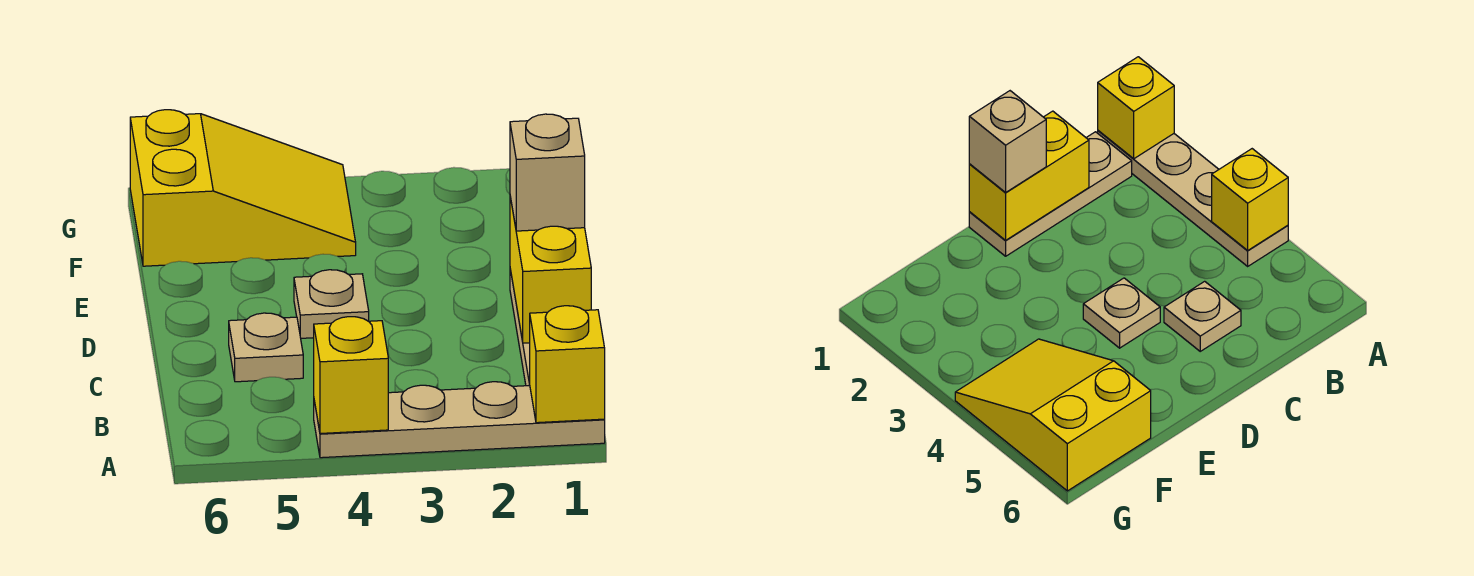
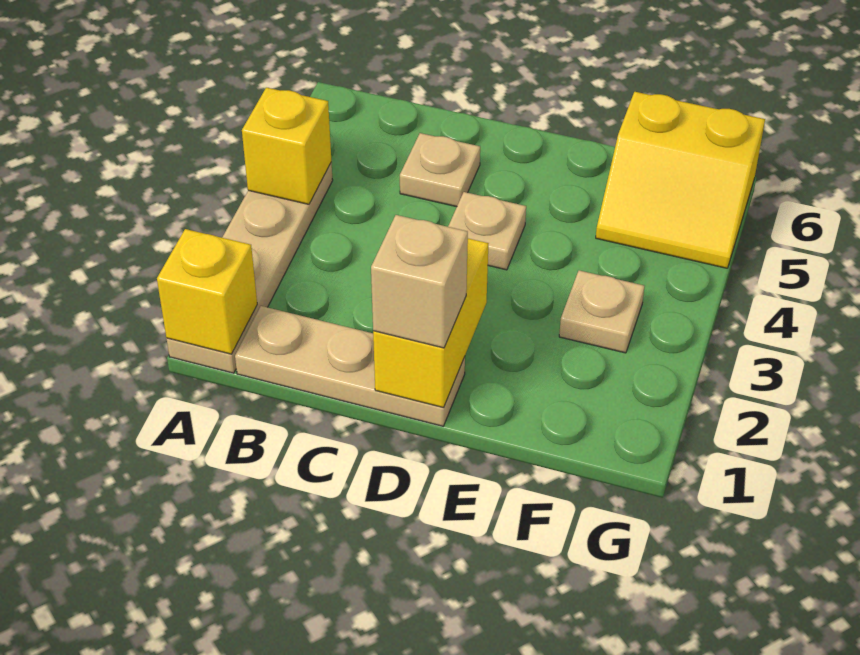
yellow brick C1:D1 level 2 -> yellow brick D1:D2 level 2
none -> tan plate F3 level 1
yellow slope F4:G6 level 1 top 6 -> yellow slope F5:G6 level 1 top 6

